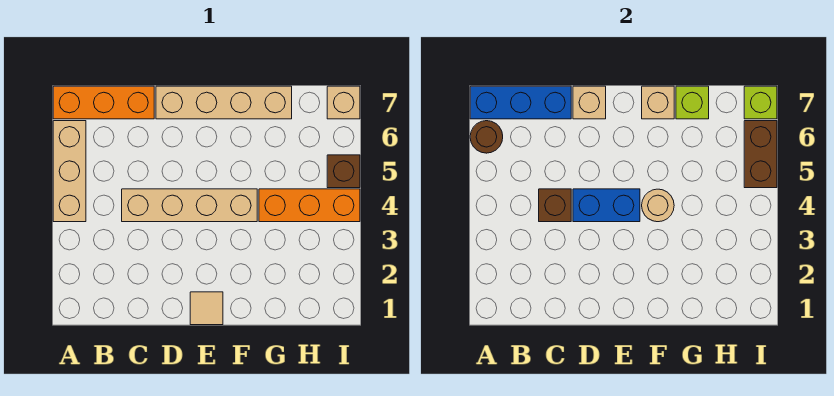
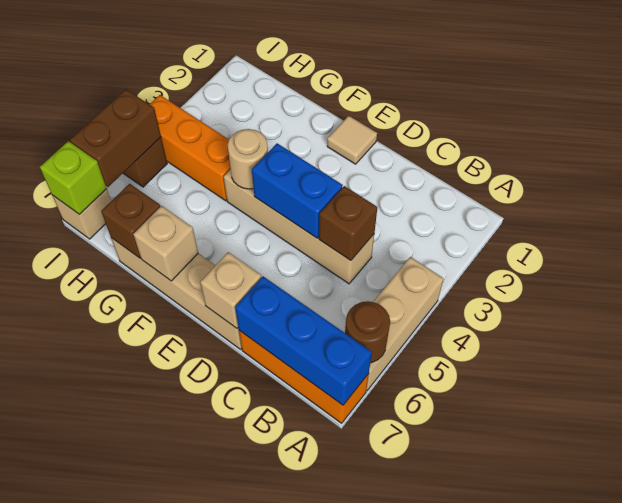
lime brick G7 level 2 -> brown brick G7 level 2

